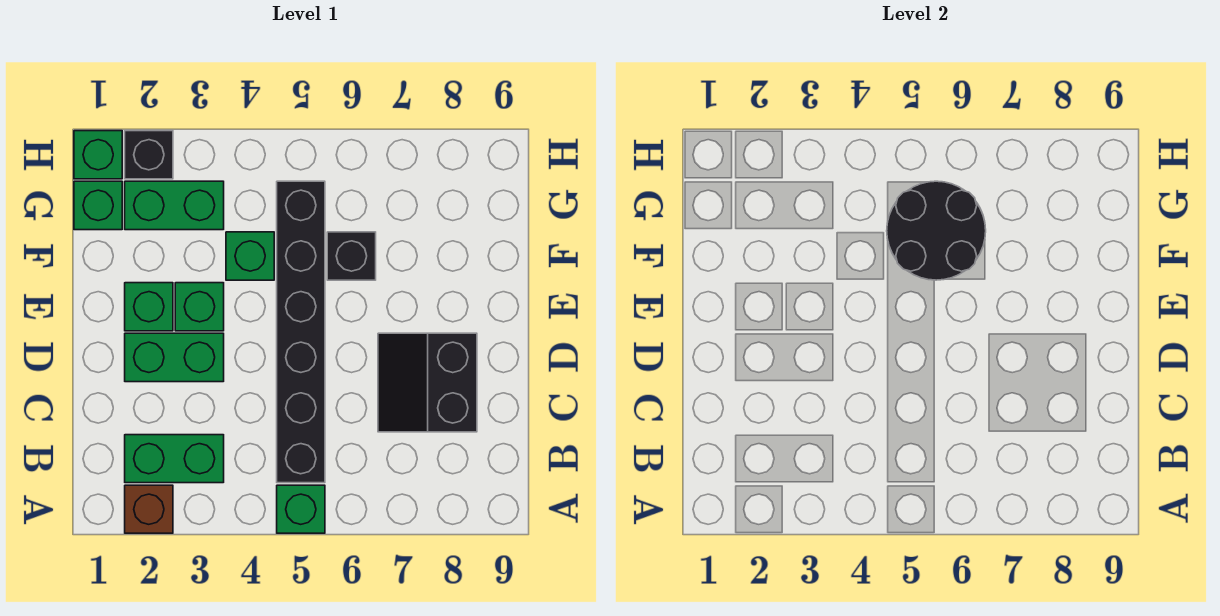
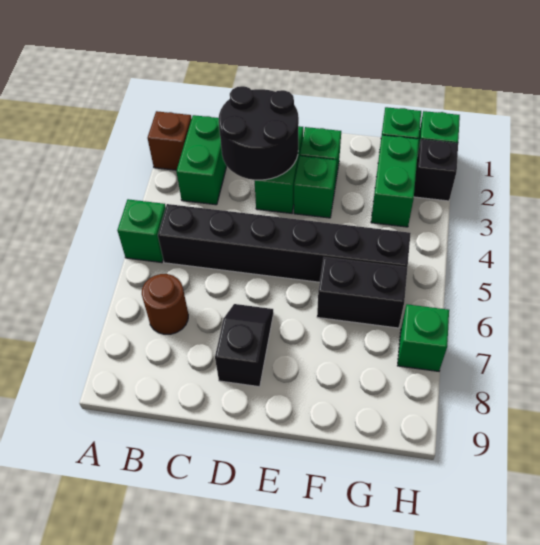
none -> brown round brick B7 level 1
black slope C7:D8 level 1 top 8 -> black slope D7:D8 level 1 top 8
green brick F4 level 1 -> green brick H7 level 1
black round brick F5:G6 level 2 -> black round brick C2:D3 level 2
black brick F6 level 1 -> black brick F6:G6 level 1

